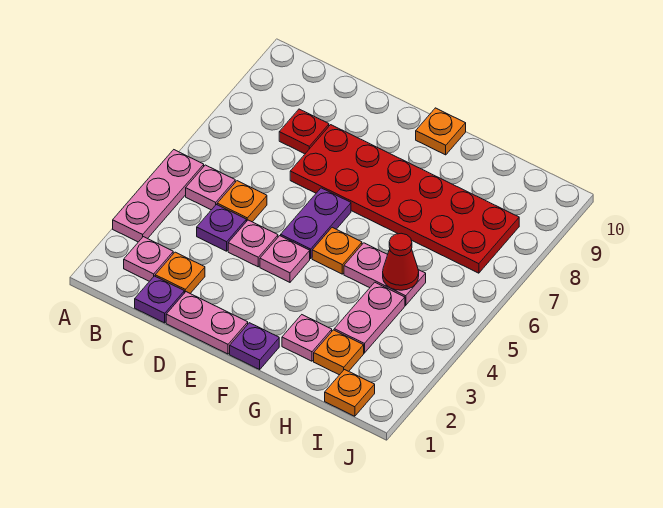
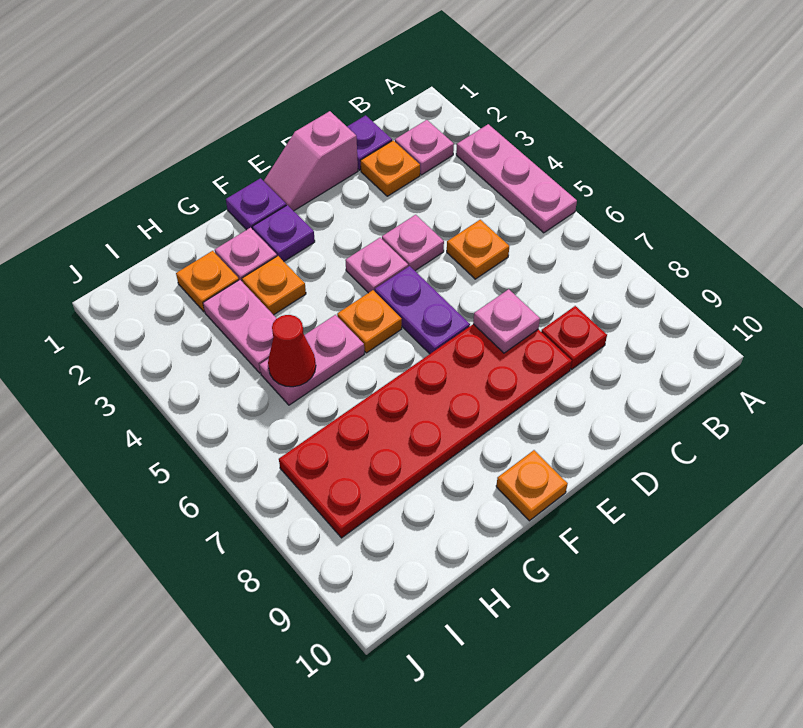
pink plate B5 level 1 -> pink plate D7 level 2
purple plate C4 level 1 -> purple plate F2 level 1
pink plate D1:E1 level 1 -> pink slope D1:E1 level 1 top D
orange plate I1 level 1 -> orange plate G3 level 1

